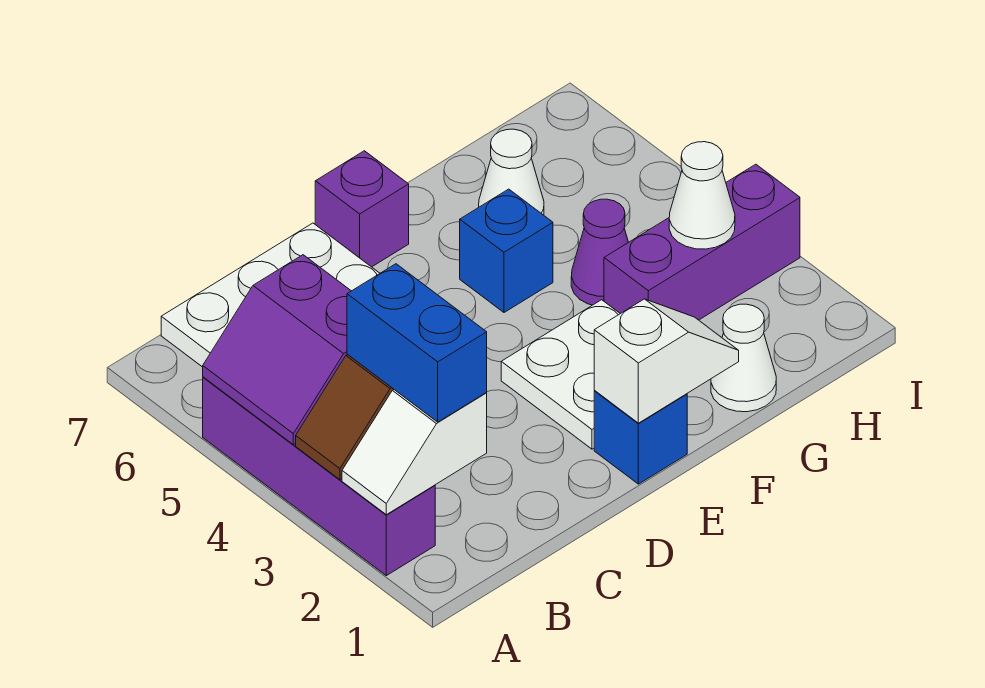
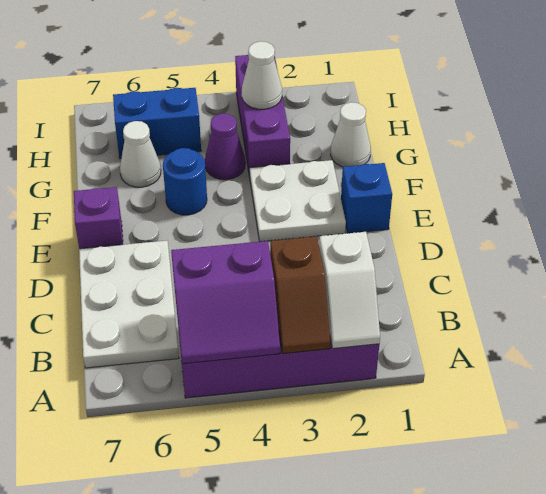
blue brick B2:B3 level 3 -> blue brick H5:H6 level 1
white slope E1:F1 level 2 top E -> none
blue brick F5 level 1 -> blue round brick F5 level 1

